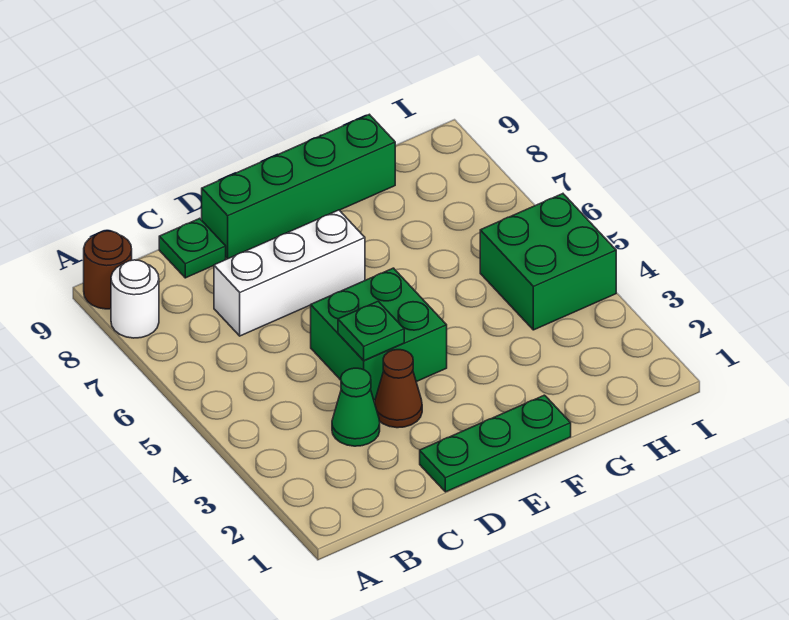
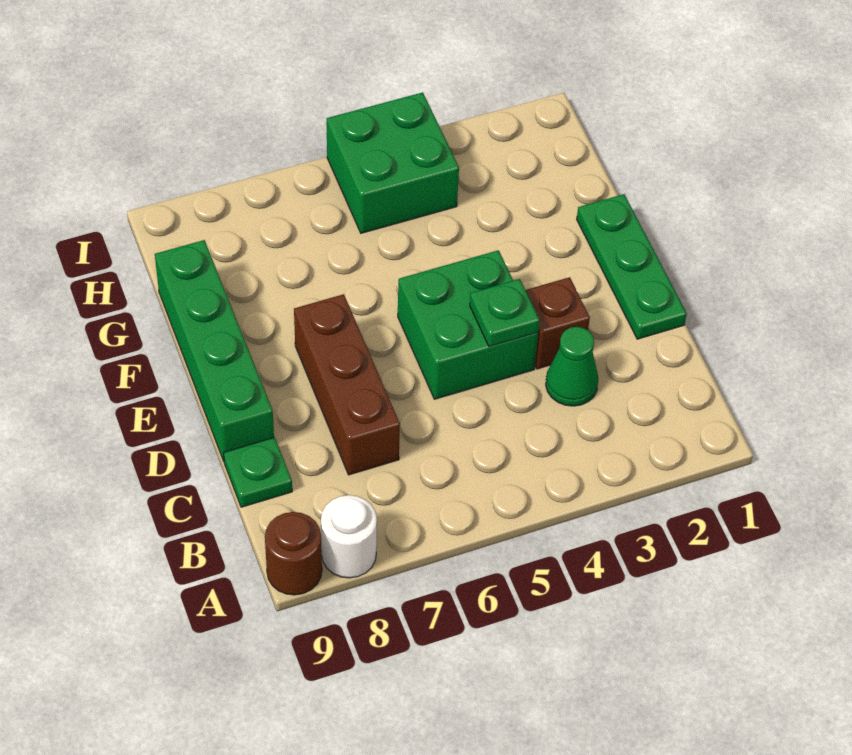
white brick C7:E7 level 1 -> brown brick C7:E7 level 1
brown cone D3 level 1 -> brown brick D3 level 1

